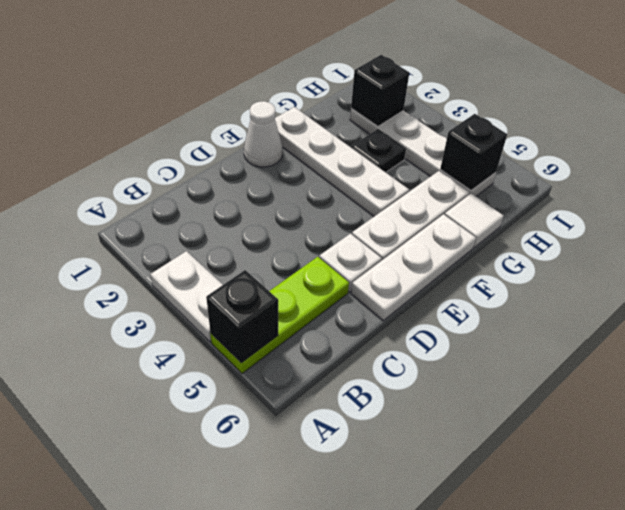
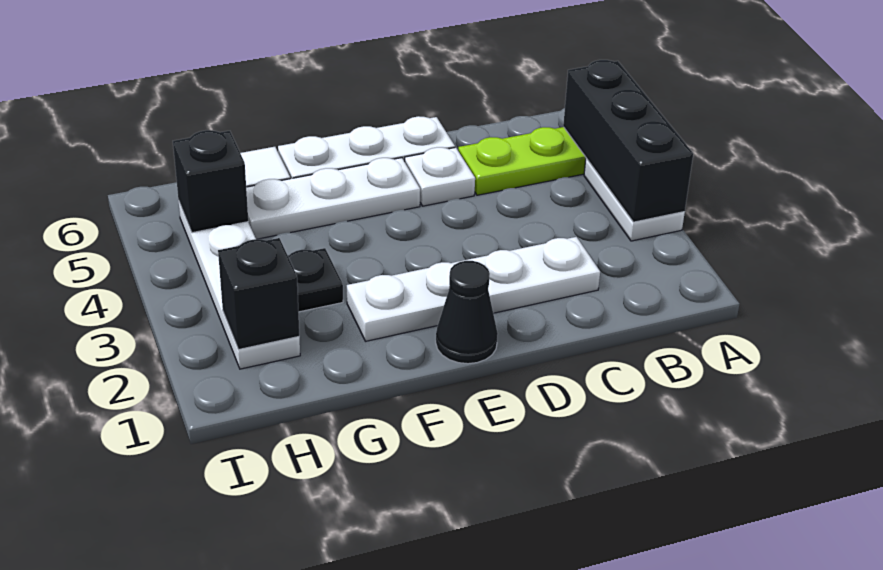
black brick A5 level 2 -> black brick A3:A5 level 2
white cone E1 level 1 -> black cone E1 level 1
white plate F1:F4 level 1 -> white plate C2:F2 level 1

